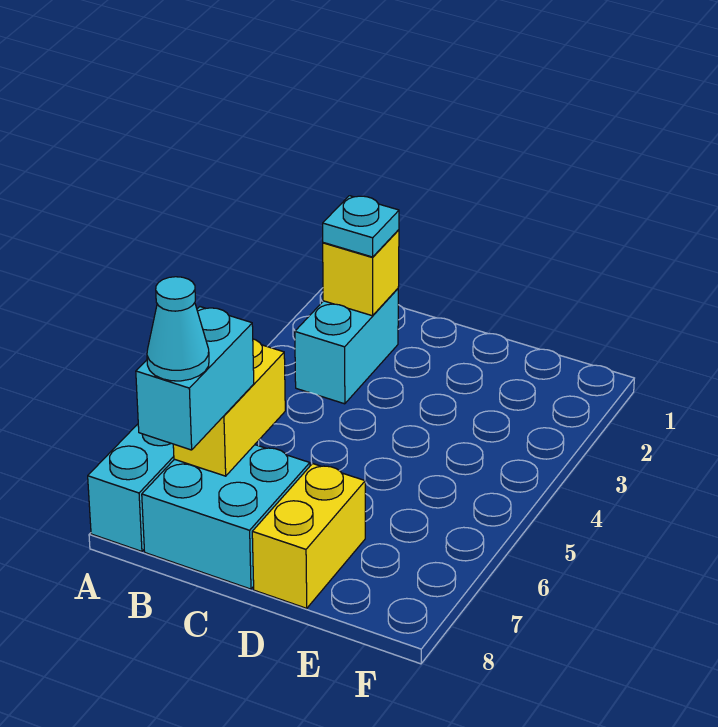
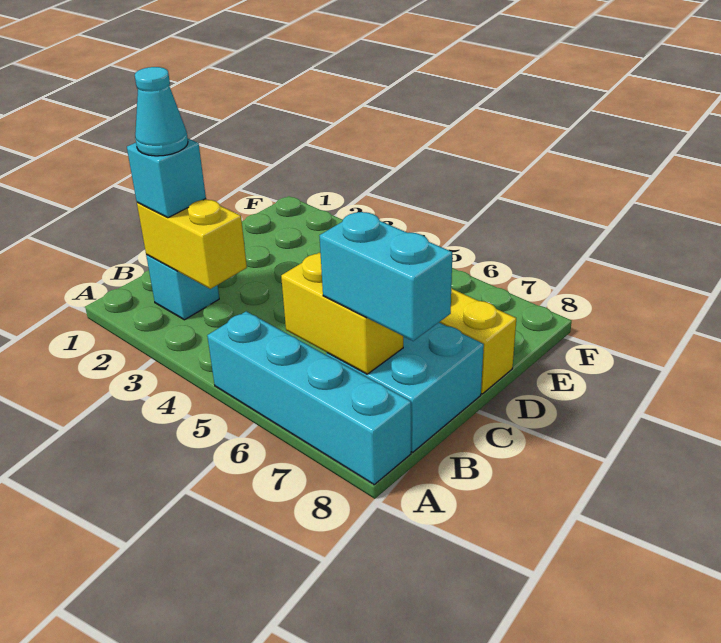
cyan brick B2:B3 level 1 -> cyan brick B2 level 1
yellow brick B2 level 2 -> yellow brick B2:B3 level 2
cyan plate B2 level 3 -> cyan brick B2 level 3
cyan cone B8 level 4 -> cyan cone B2 level 4

